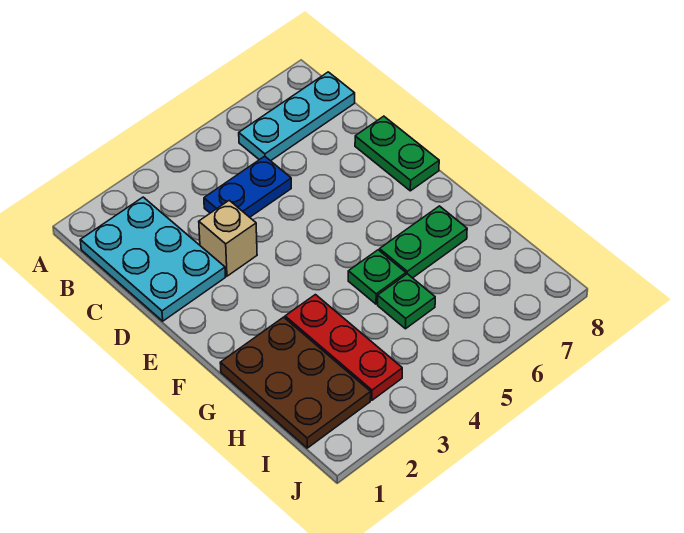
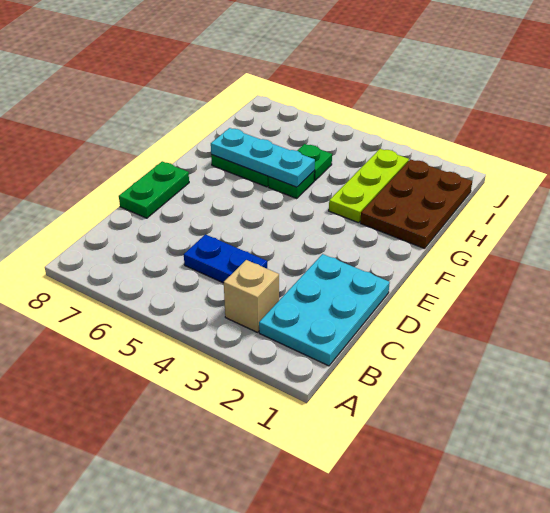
cyan plate B6:B8 level 1 -> cyan plate G5:G7 level 2
tan brick D3 level 1 -> tan brick B3 level 1
red plate G3:I3 level 1 -> lime plate G3:I3 level 1

